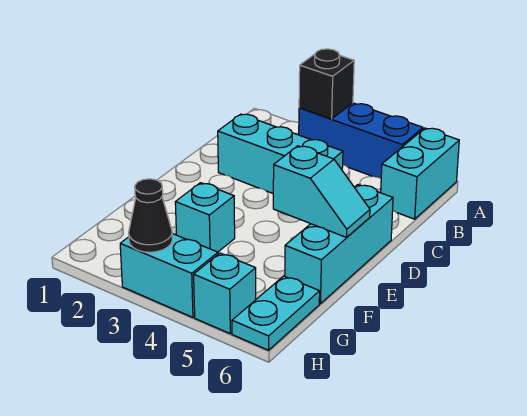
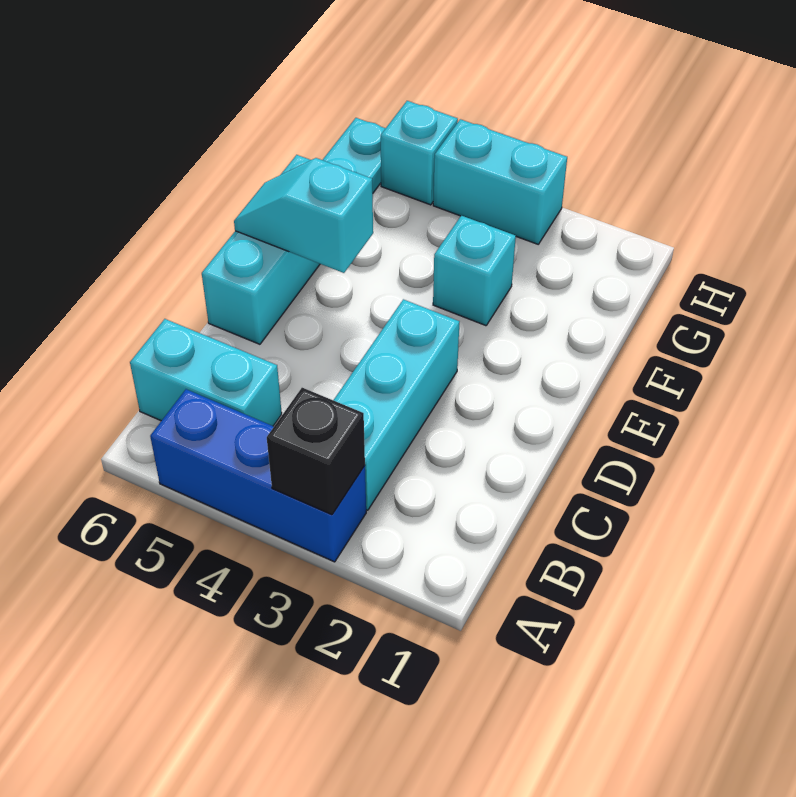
cyan brick A6:B6 level 1 -> cyan brick B5:B6 level 1
cyan brick C2:C4 level 1 -> cyan brick B3:D3 level 1
black cone H3 level 2 -> none

